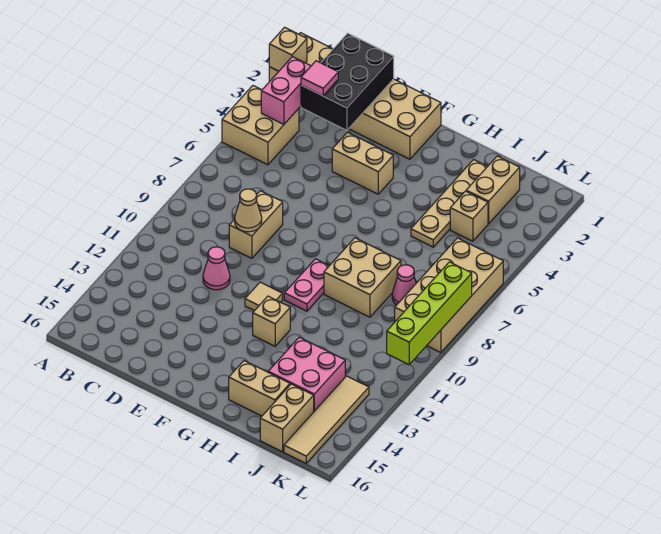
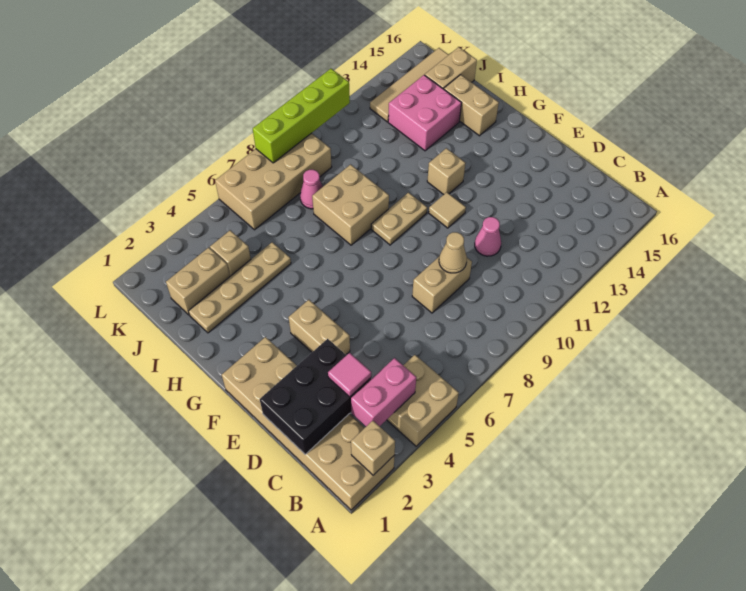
pink plate G9:G10 level 1 -> tan plate G9:G10 level 1

